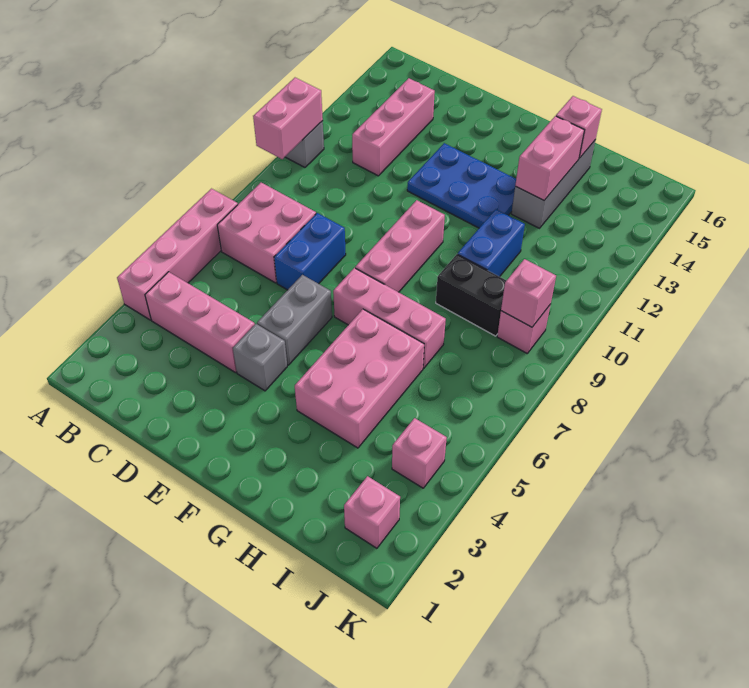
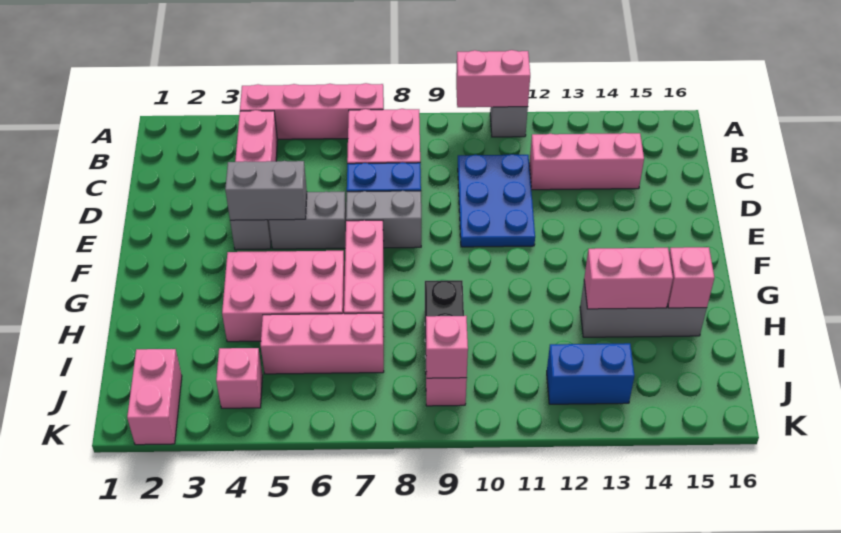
none -> grey brick E4:E5 level 2
none -> grey brick E7:E8 level 1
blue plate E12:G13 level 1 -> blue plate C10:E11 level 1
pink brick F8:F10 level 1 -> pink brick I5:I7 level 1
blue brick H10:H11 level 1 -> blue brick J12:J13 level 1
pink brick J2 level 1 -> pink brick J2:K2 level 1

